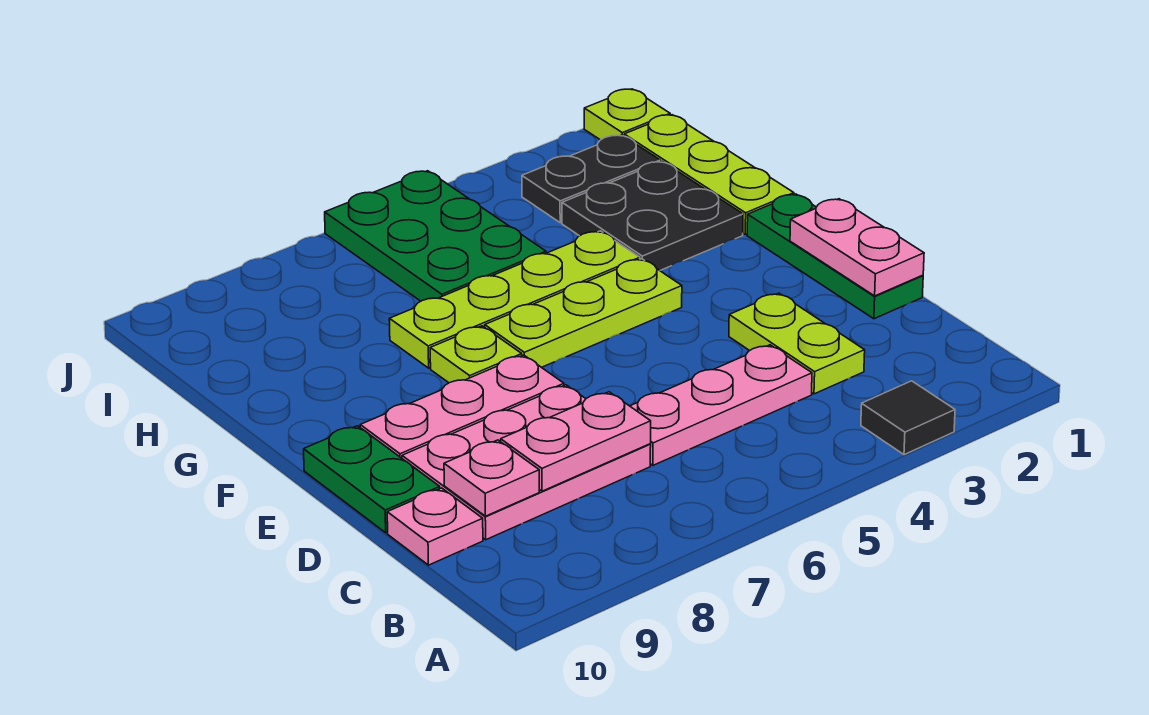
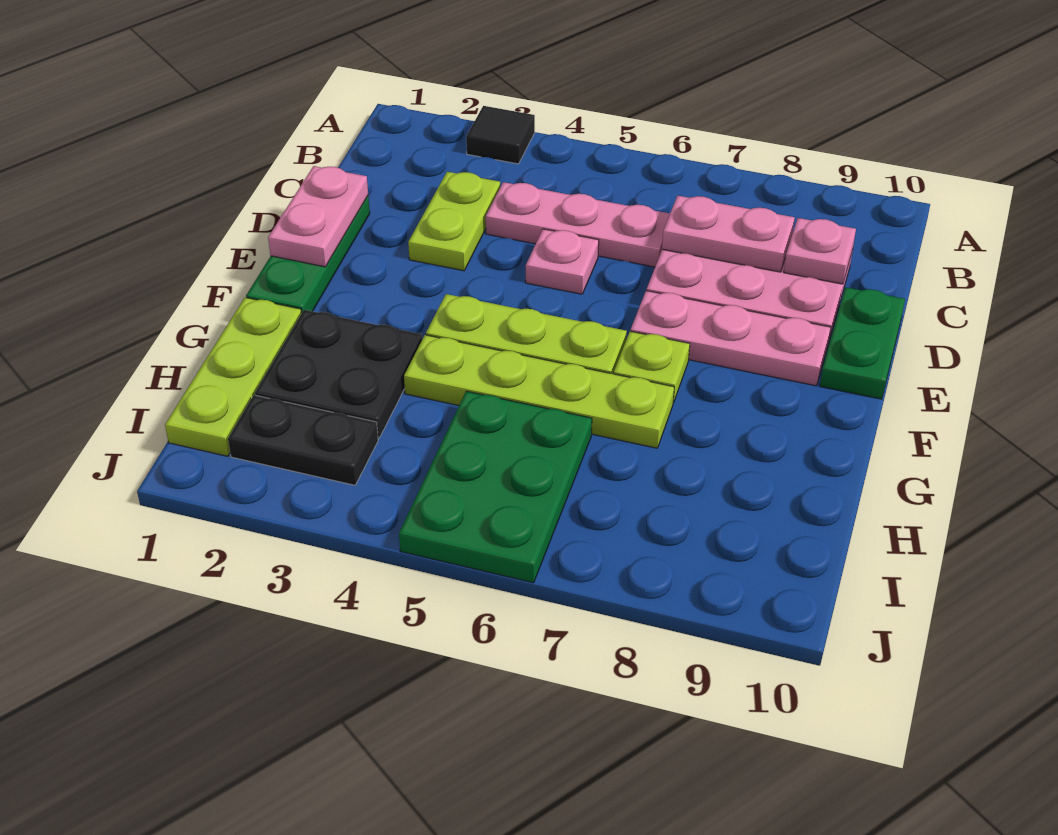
pink plate C10 level 1 -> pink plate D5 level 1
lime plate J1 level 1 -> none

